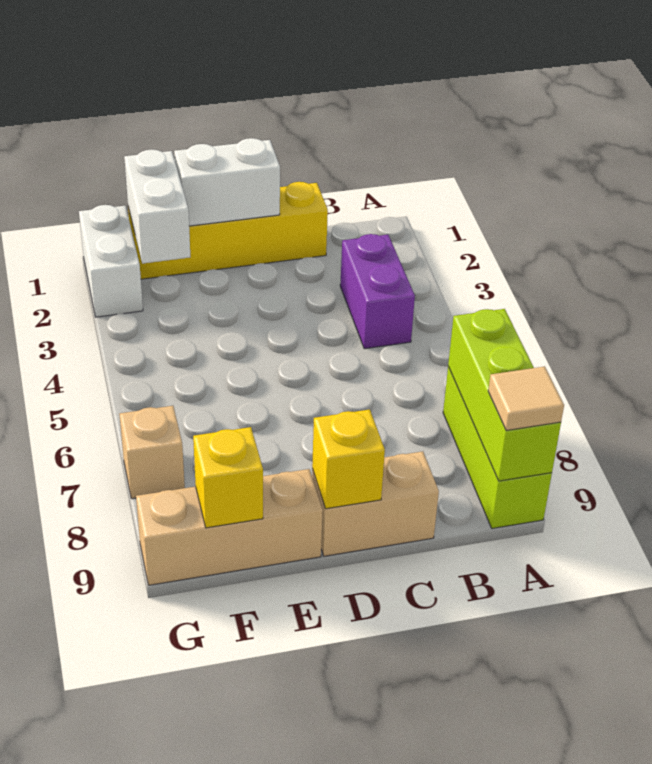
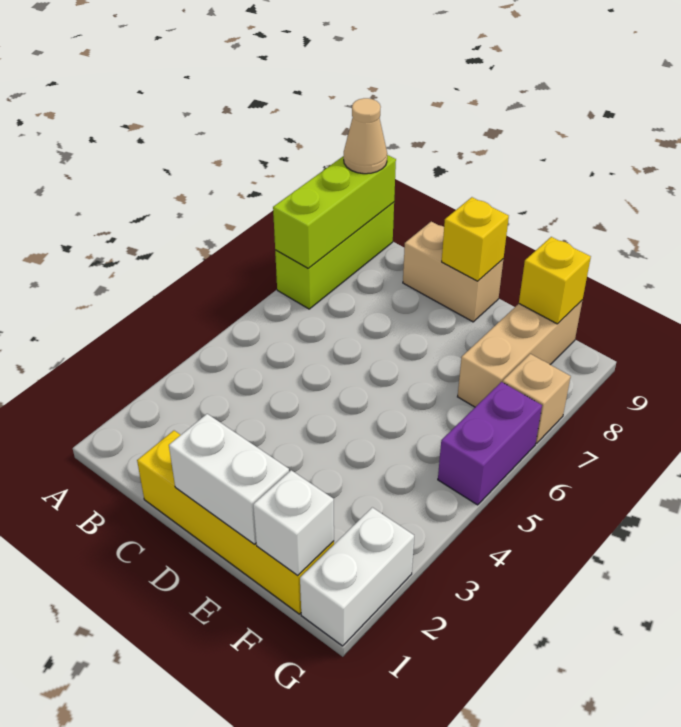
tan tile A9 level 3 -> tan cone A9 level 3
purple brick B3:B4 level 1 -> purple brick G5:G6 level 1
tan brick E9:G9 level 1 -> tan brick F7:F9 level 1
white brick F1:F2 level 2 -> white brick F1 level 2

